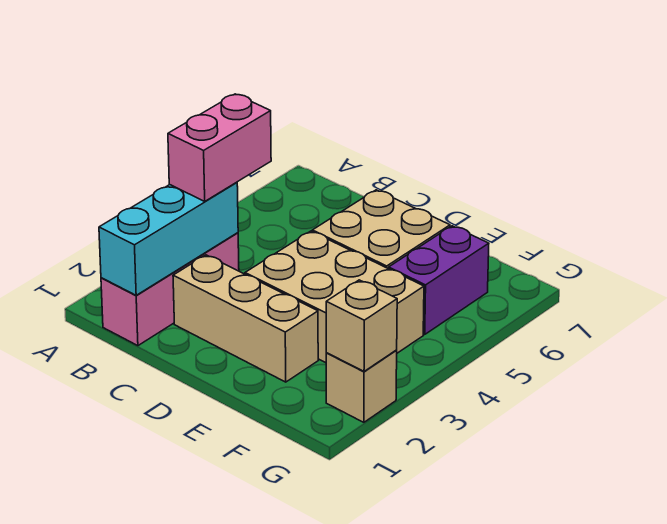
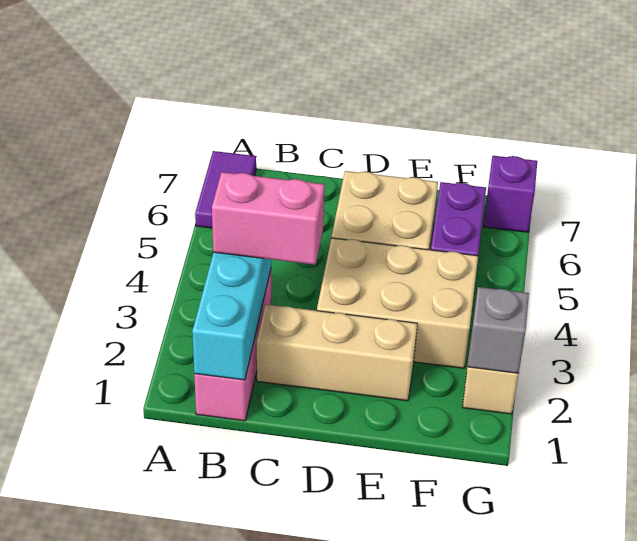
none -> purple tile A6:A7 level 1
pink brick B3:B4 level 3 -> pink brick B3:C3 level 3
tan brick G2 level 2 -> grey brick G2 level 2
none -> purple brick G7 level 1

